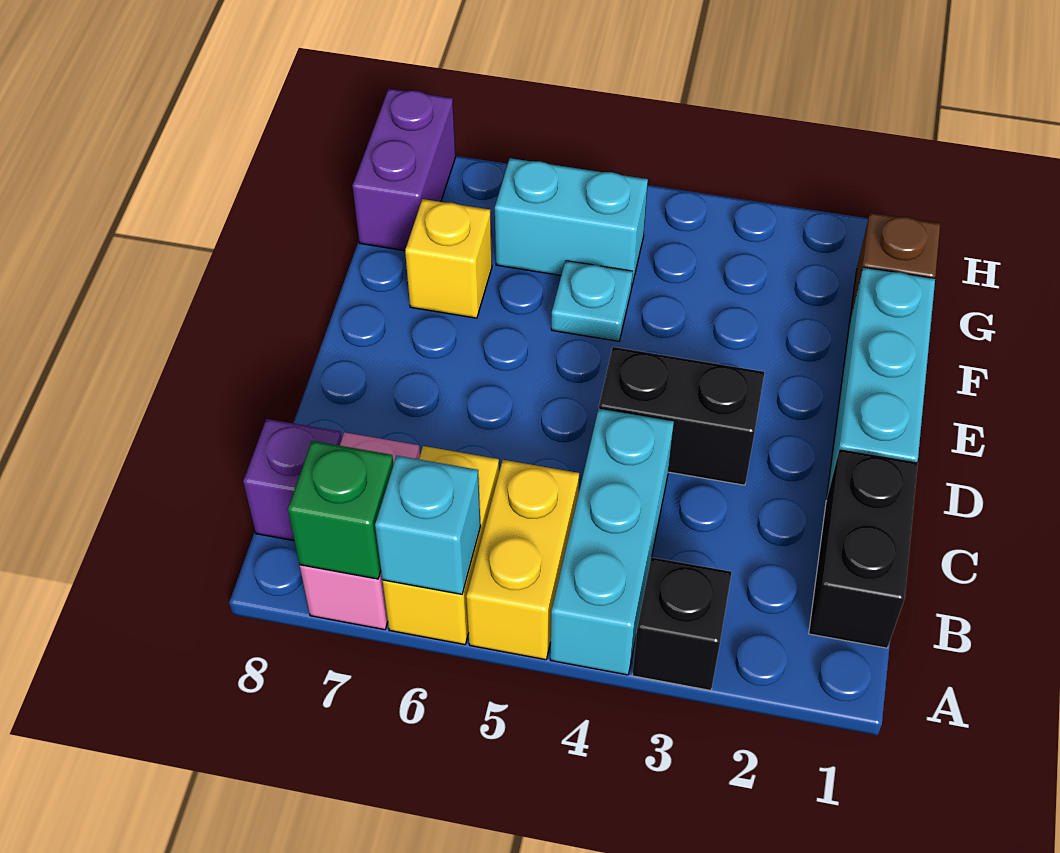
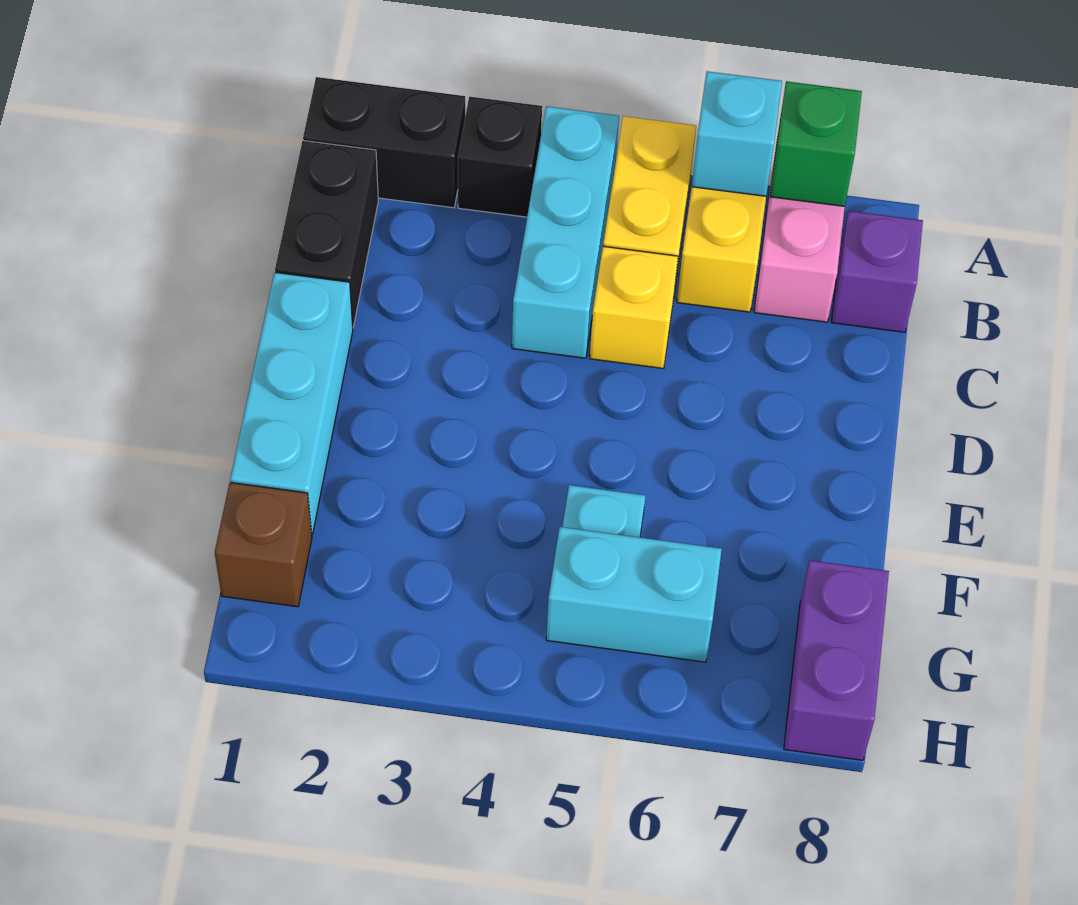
black brick D3:D4 level 1 -> black brick A1:A2 level 1
yellow brick F7 level 1 -> yellow brick C5 level 1

